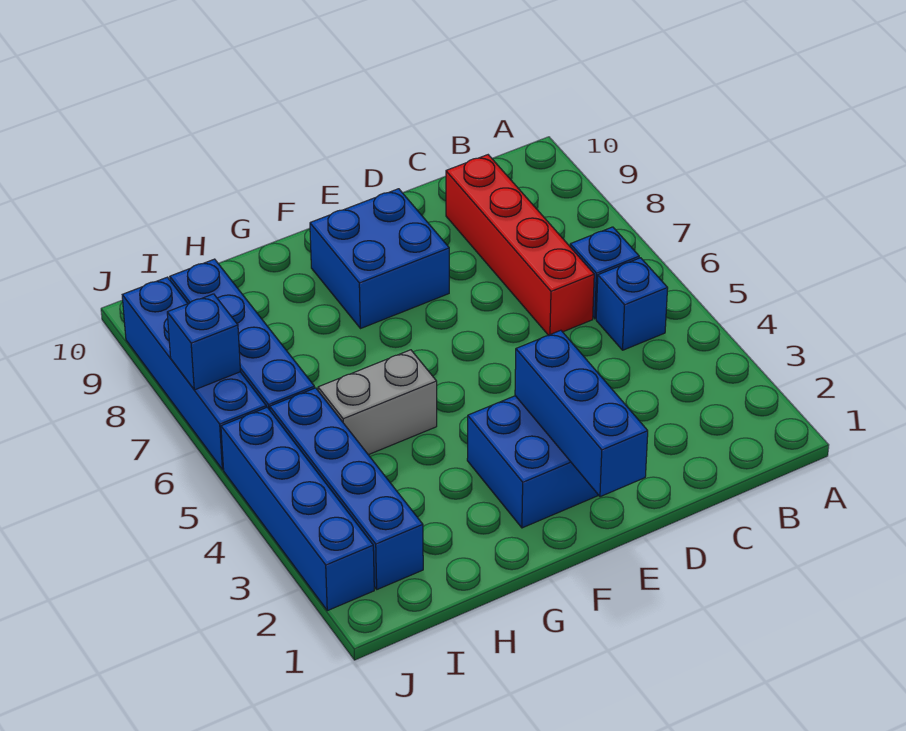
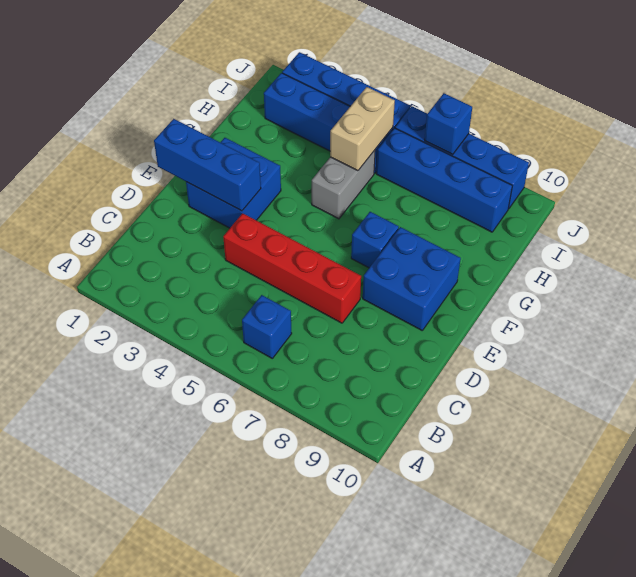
blue brick B5 level 1 -> blue brick F7 level 1
red brick C6:C9 level 1 -> red brick D4:D7 level 1
none -> tan brick H5:I5 level 2

